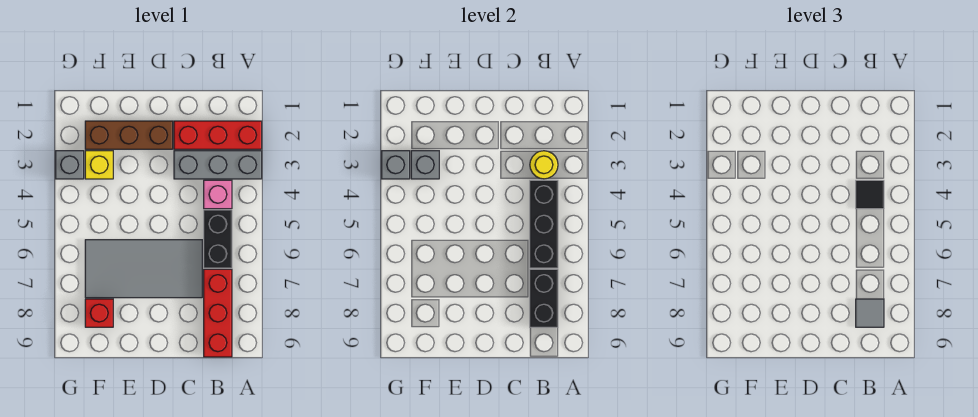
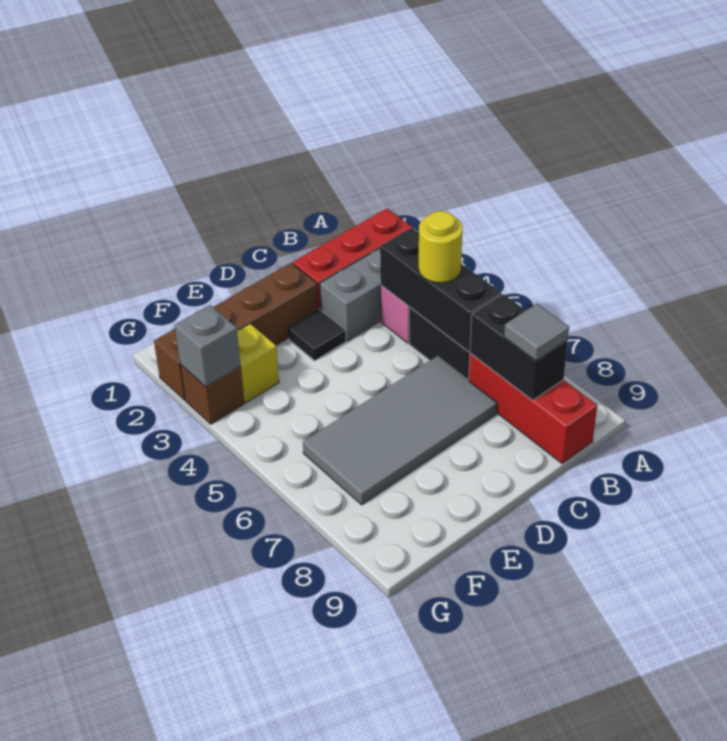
yellow round brick B3 level 2 -> yellow round brick B5 level 3
black tile B4 level 3 -> black tile D3 level 1
brown brick D2:F2 level 1 -> brown brick D2:G2 level 1
grey brick F3 level 2 -> none
red brick F8 level 1 -> none
grey brick G3 level 1 -> brown brick G3 level 1

